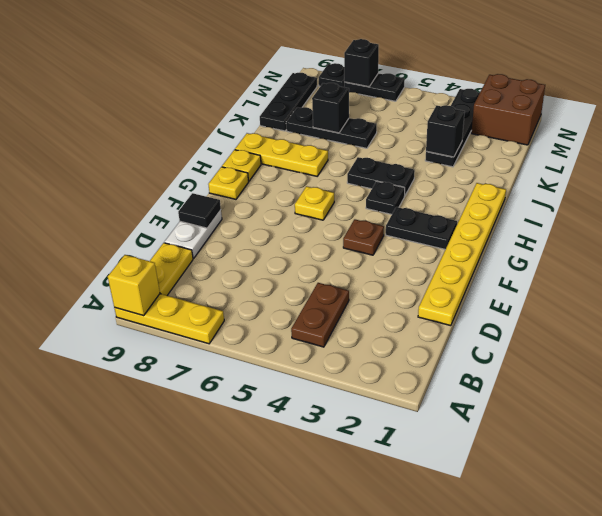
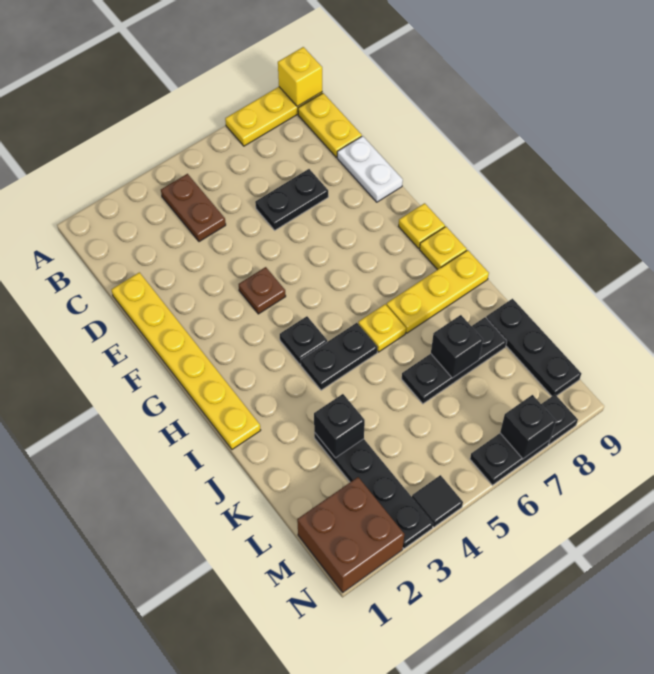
black tile E9 level 2 -> black tile N4 level 1
black plate G2:G3 level 1 -> black plate D6:D7 level 1
yellow plate G6 level 1 -> yellow plate I6 level 1

